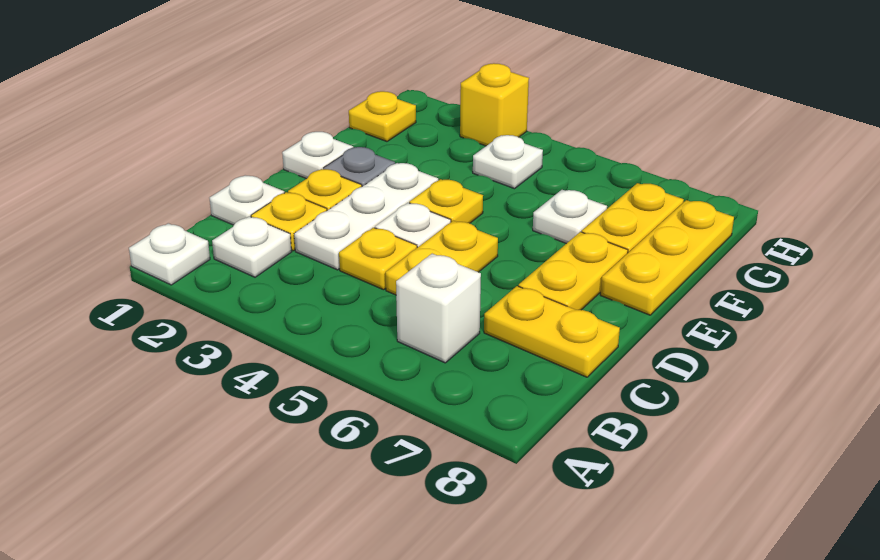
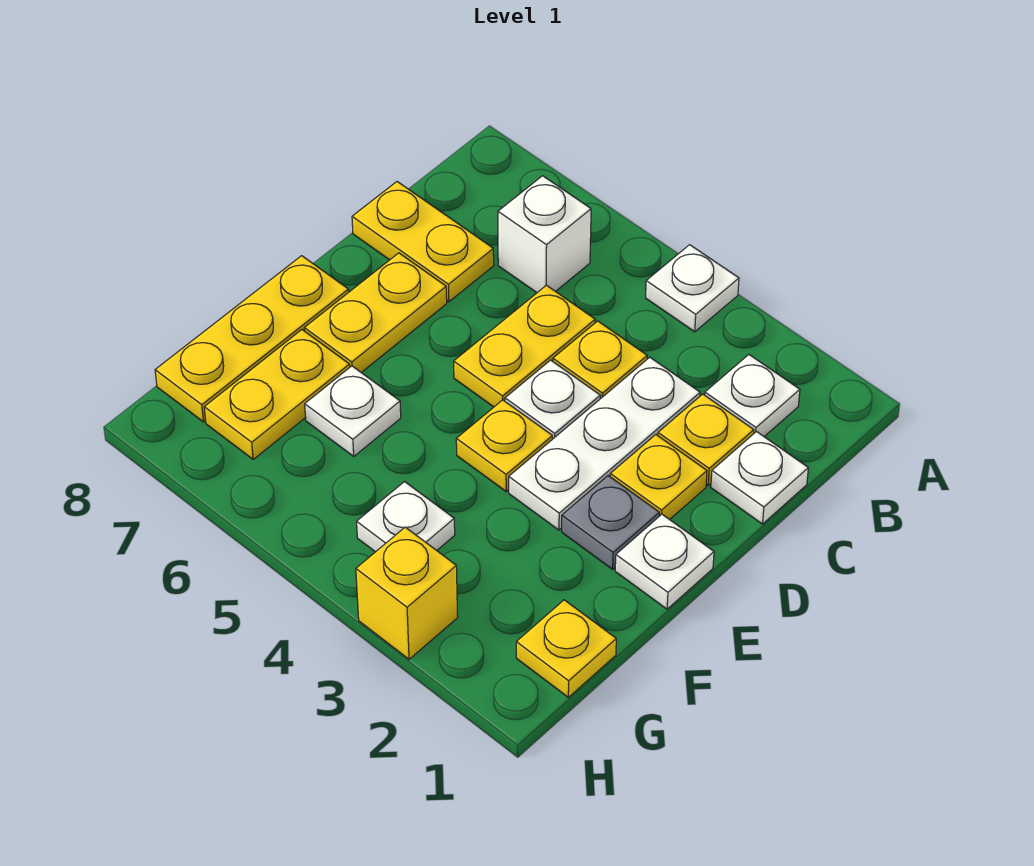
white plate A1 level 1 -> white plate A4 level 1

